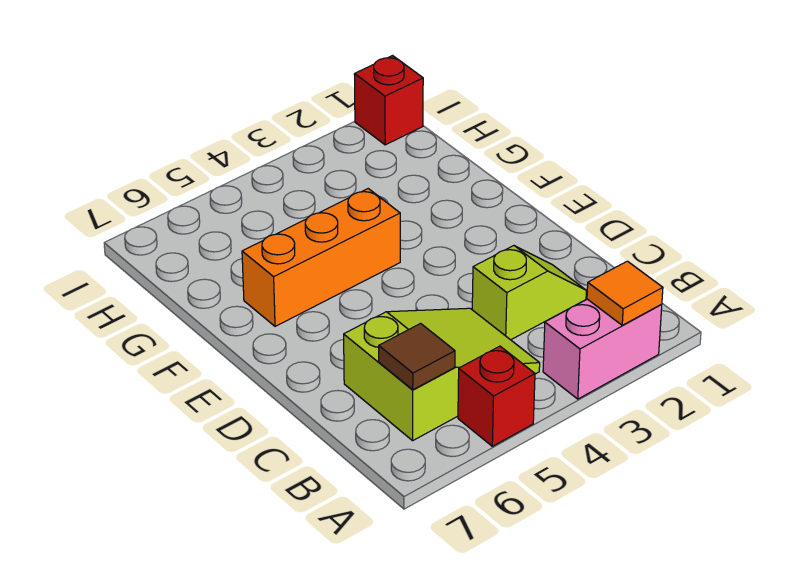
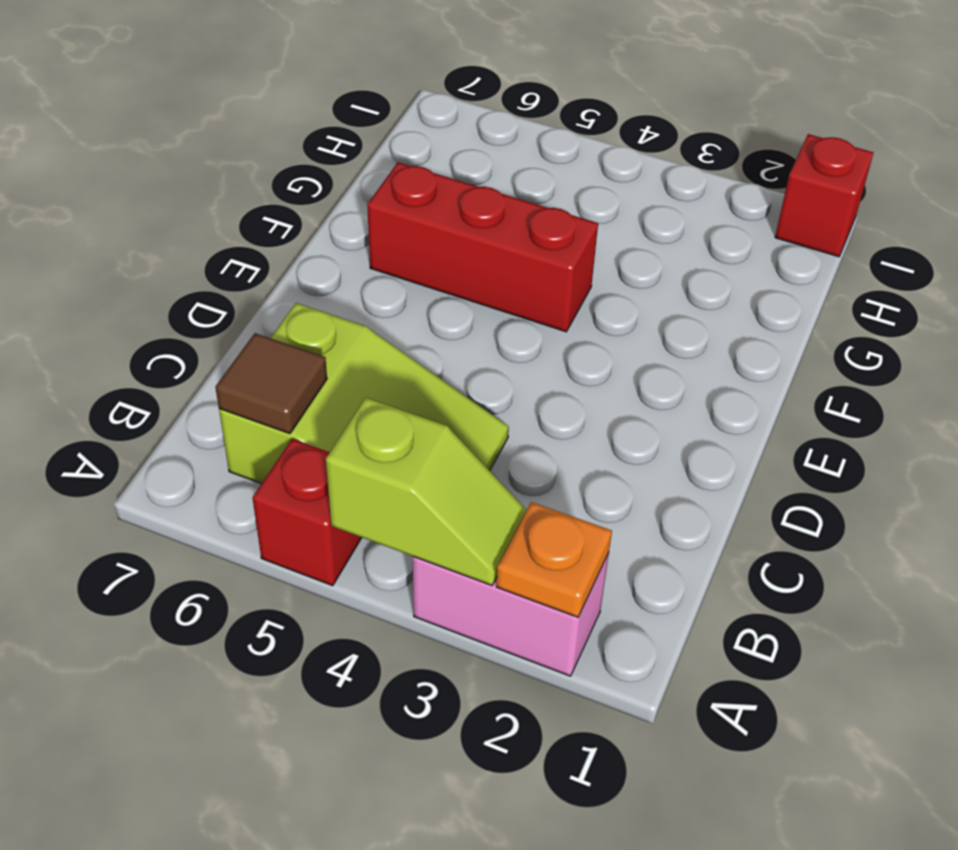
orange tile A2 level 2 -> orange plate A2 level 2
lime slope C2:C3 level 1 top 3 -> lime slope A3:A4 level 2 top 4
orange brick F4:F6 level 1 -> red brick F4:F6 level 1

